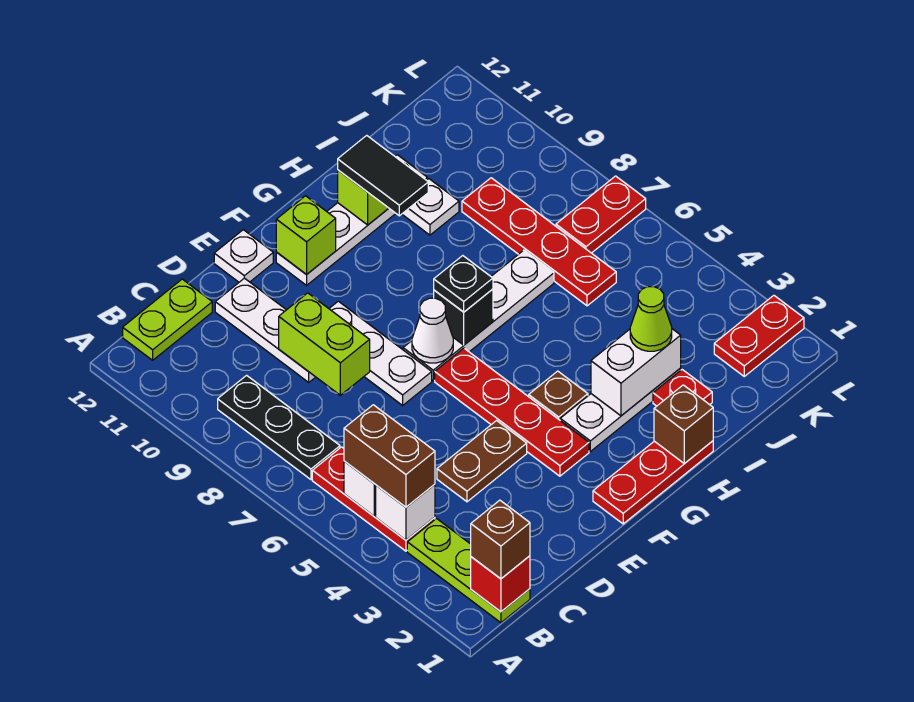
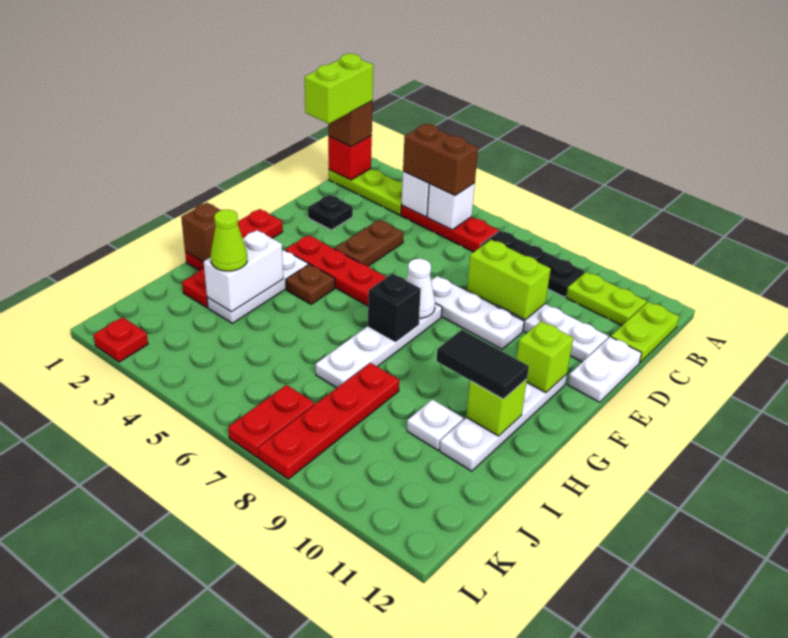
none -> lime brick B1:C1 level 4
none -> lime plate B10:B11 level 1
white plate E12 level 1 -> white plate D12:E12 level 1
black plate G7 level 3 -> black plate D2 level 1
red plate J6:J9 level 1 -> red plate I8:L8 level 1
red plate K2:L2 level 1 -> red plate L2 level 1

